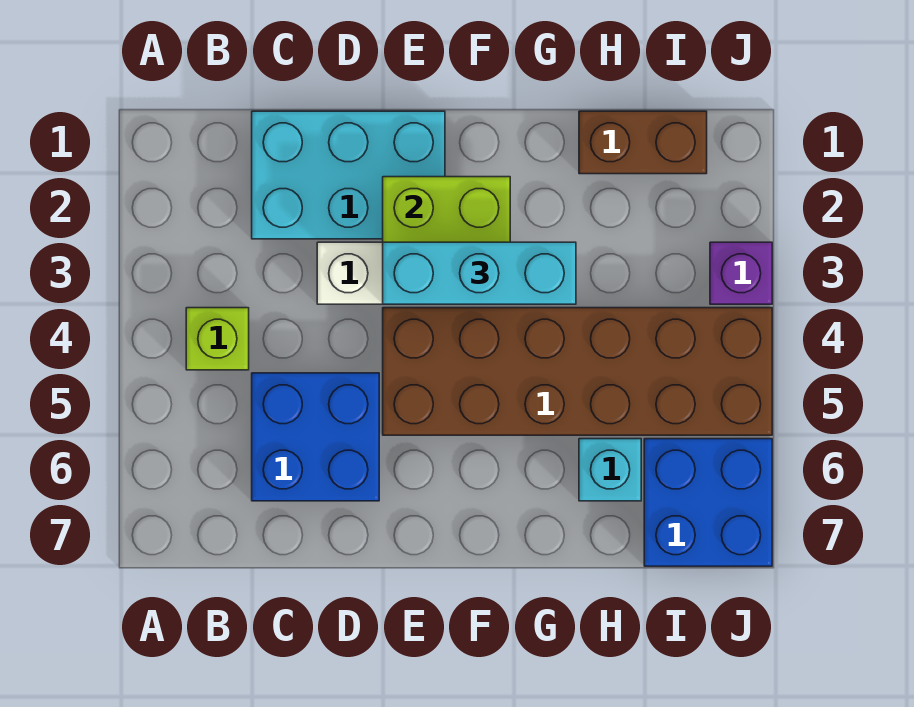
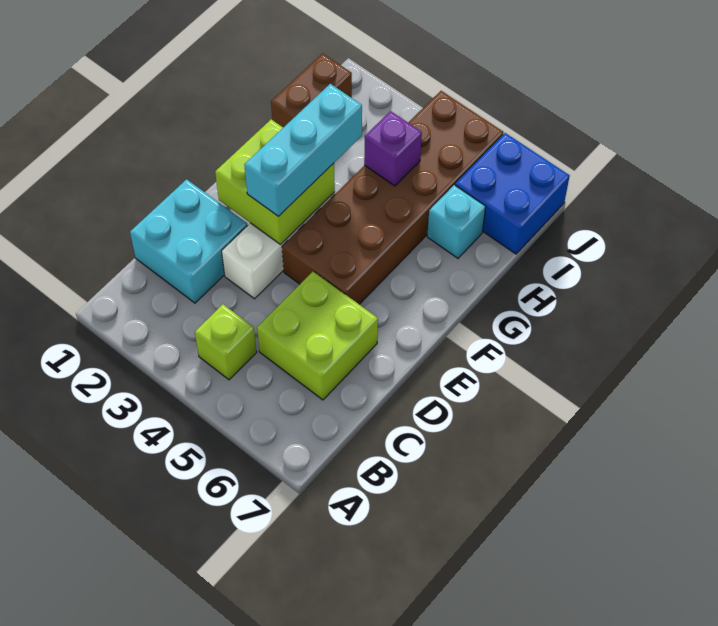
cyan brick C1:E2 level 1 -> cyan brick C1:D2 level 1
blue brick C5:D6 level 1 -> lime brick C5:D6 level 1
purple brick J3 level 1 -> purple brick H4 level 2

